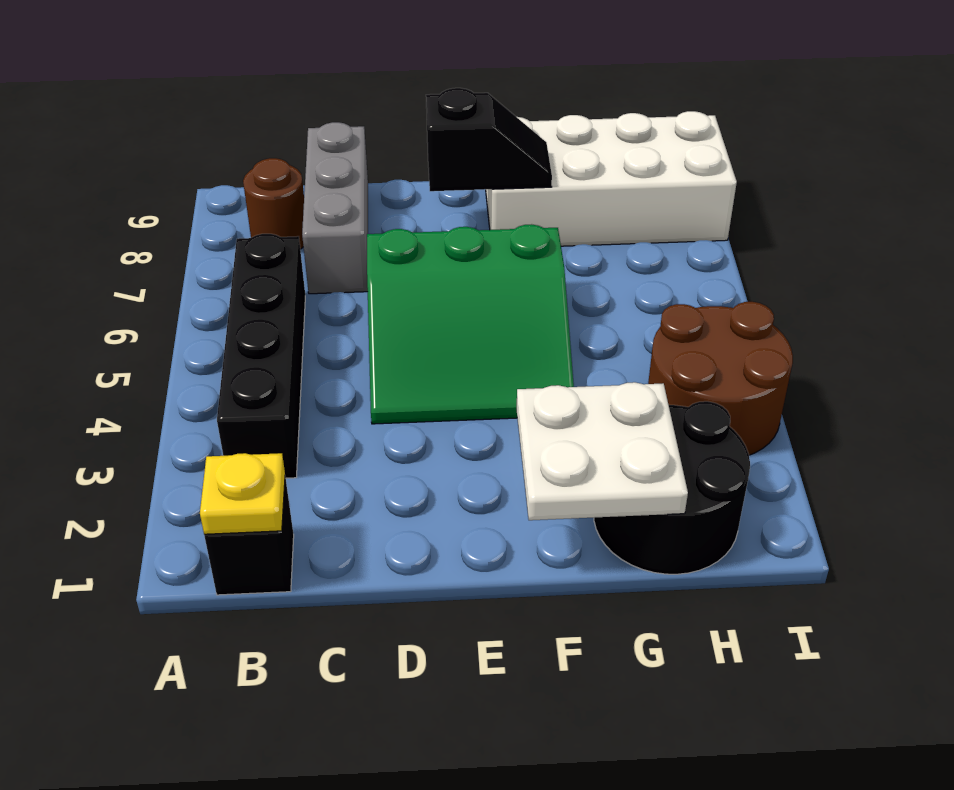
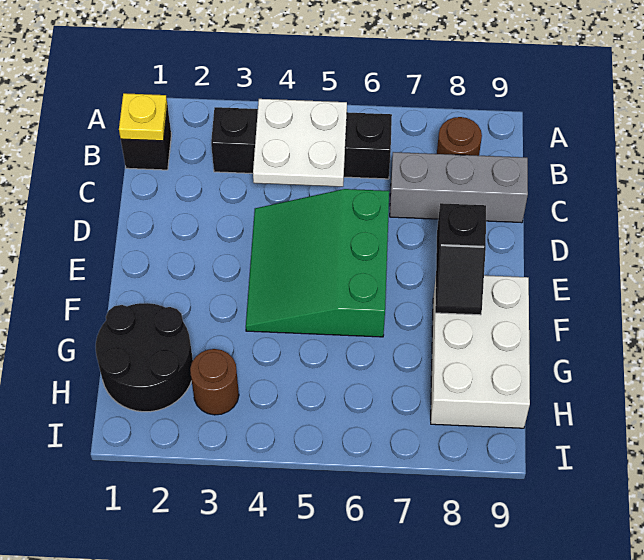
white plate F1:G2 level 2 -> white plate B4:C5 level 2
white brick F8:I9 level 1 -> white brick F8:H9 level 1
brown round brick H3:I4 level 1 -> brown round brick H3 level 1

